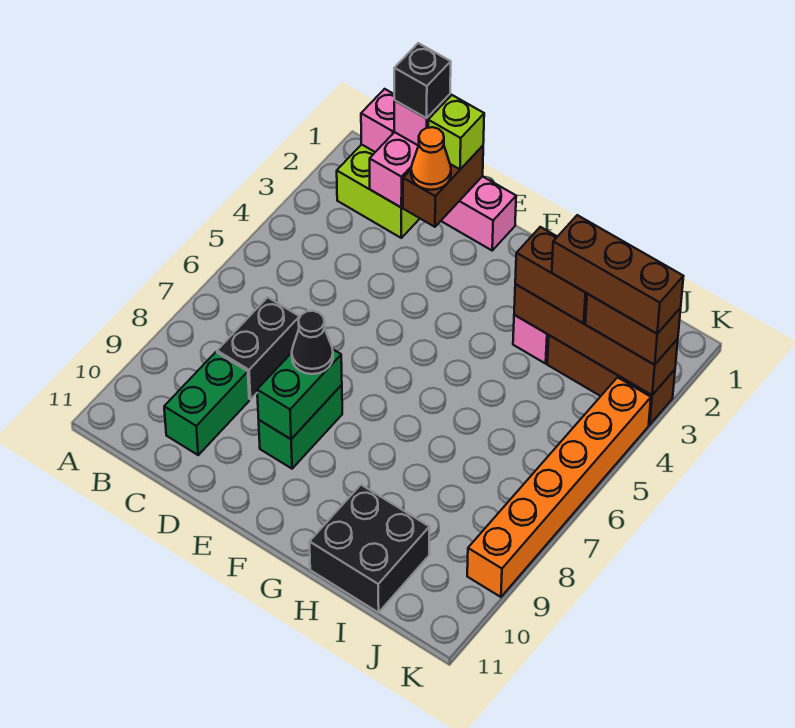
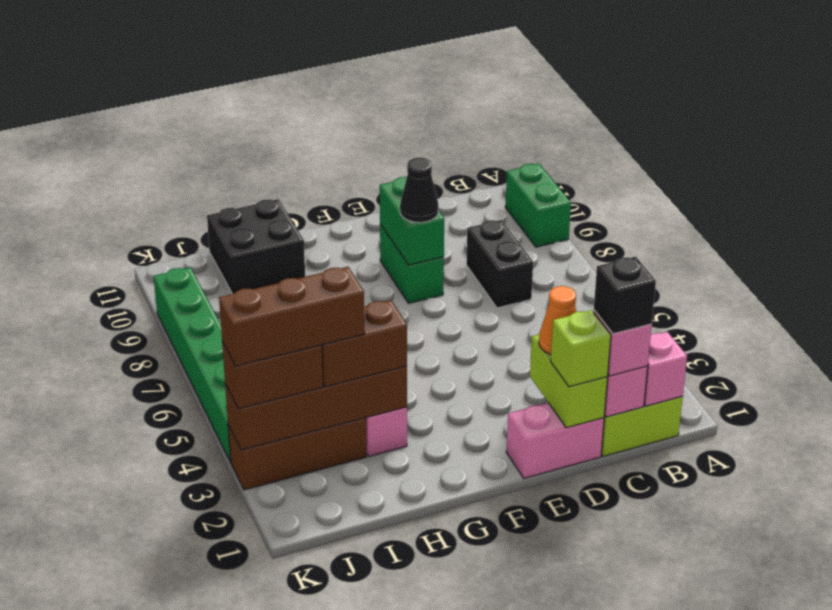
green brick C9:C10 level 1 -> green brick A9:A10 level 1
brown brick D1:D2 level 2 -> lime brick D1:D2 level 2
orange brick K4:K9 level 1 -> green brick K4:K9 level 1

